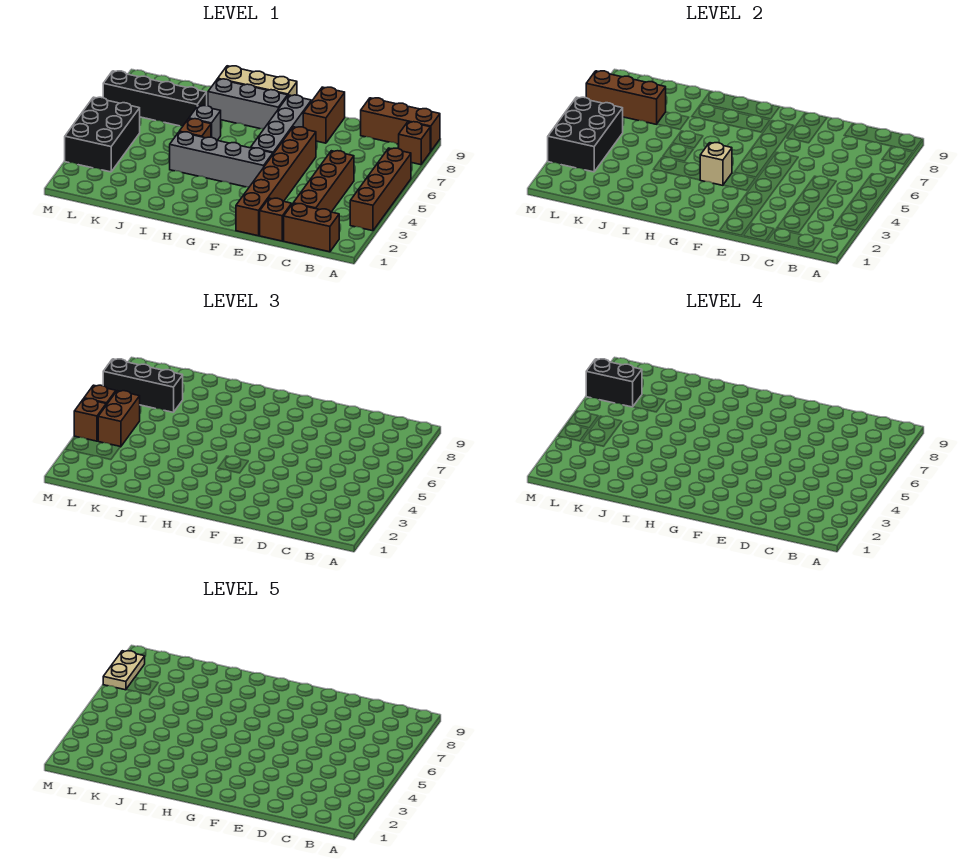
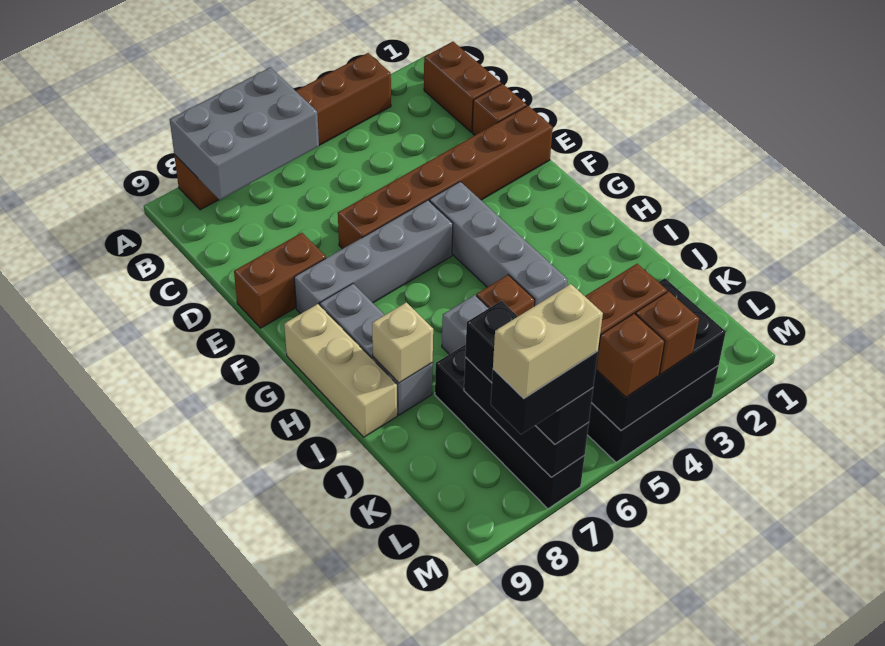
none -> grey brick A6:B8 level 2
brown brick A9:C9 level 1 -> none
brown brick C2:C5 level 1 -> none
tan brick G4 level 2 -> tan brick I8 level 2
brown brick K7:M7 level 2 -> black brick K7:M7 level 2
black brick L7:M7 level 4 -> black brick M7:M8 level 4
tan plate M7:M8 level 5 -> tan brick M7:M8 level 5

